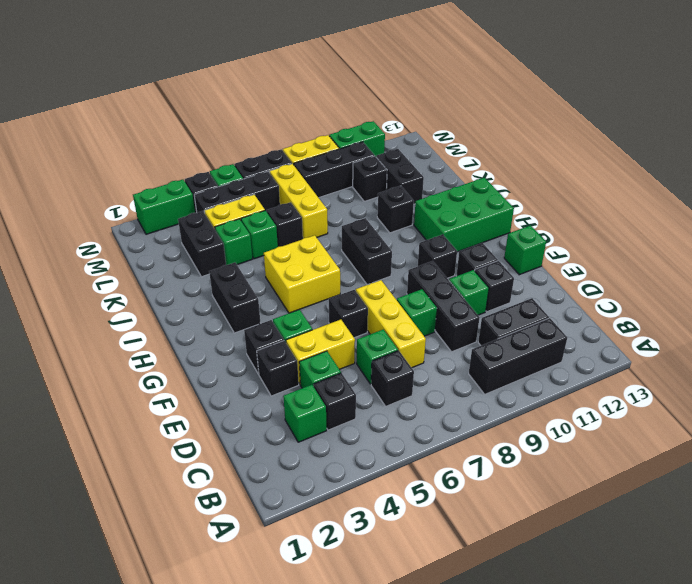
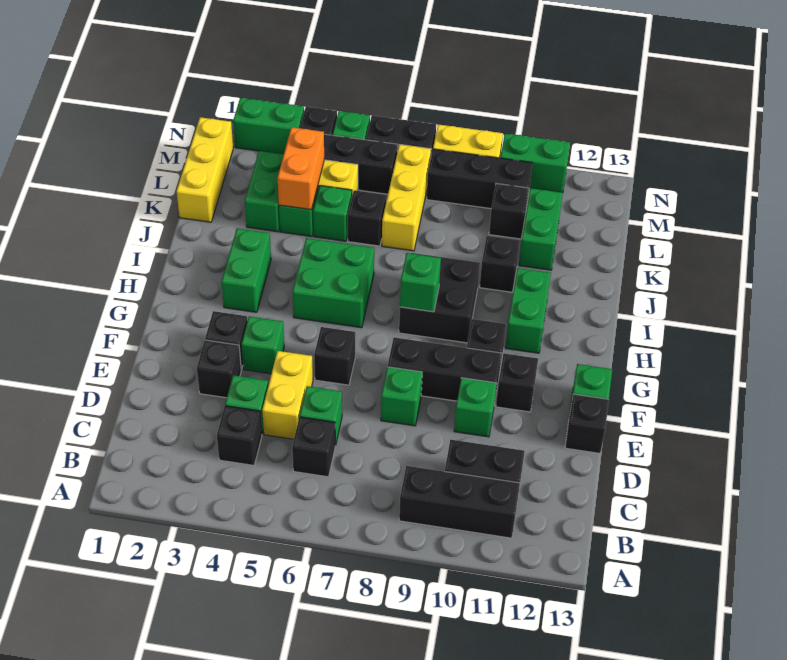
green brick C3 level 1 -> green brick H8 level 2
yellow brick D7:F7 level 1 -> yellow brick K1:M1 level 1
black brick D9:F9 level 1 -> black brick F8:F10 level 1
yellow brick E4:E5 level 1 -> yellow brick D5:E5 level 1
black brick E11 level 1 -> black brick E13 level 1
black brick H3:I3 level 1 -> green brick H3:I3 level 1
yellow brick H5:I6 level 1 -> green brick H5:I6 level 1
black brick H8:I8 level 1 -> black brick H8:I9 level 1
green brick H11:I13 level 1 -> green brick H11:I11 level 1
black brick K3:L3 level 1 -> green brick K3:L3 level 1
none -> orange brick K4:L4 level 2
black brick K11:L11 level 1 -> green brick K11:L11 level 1

